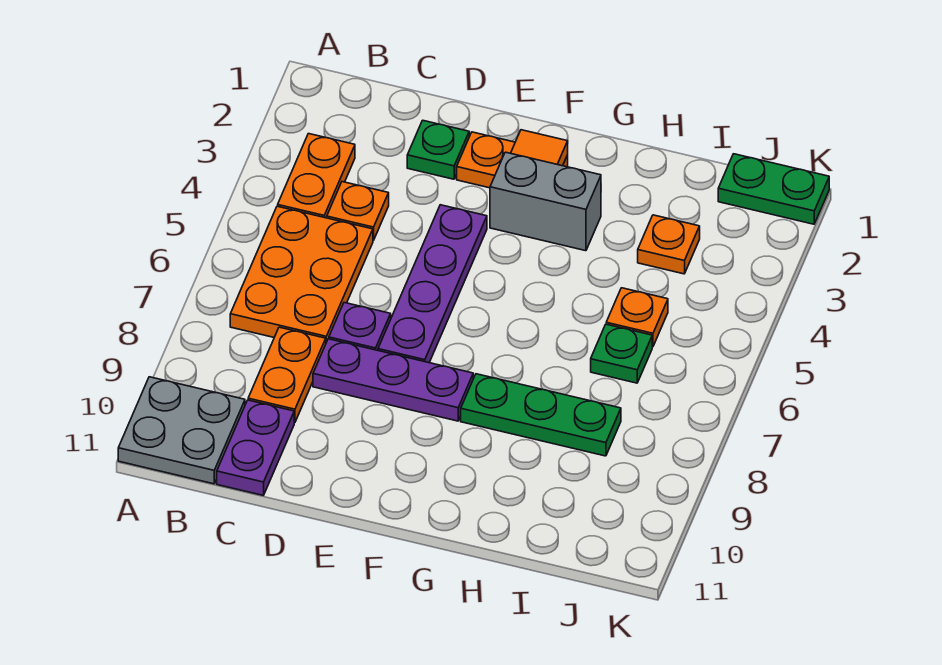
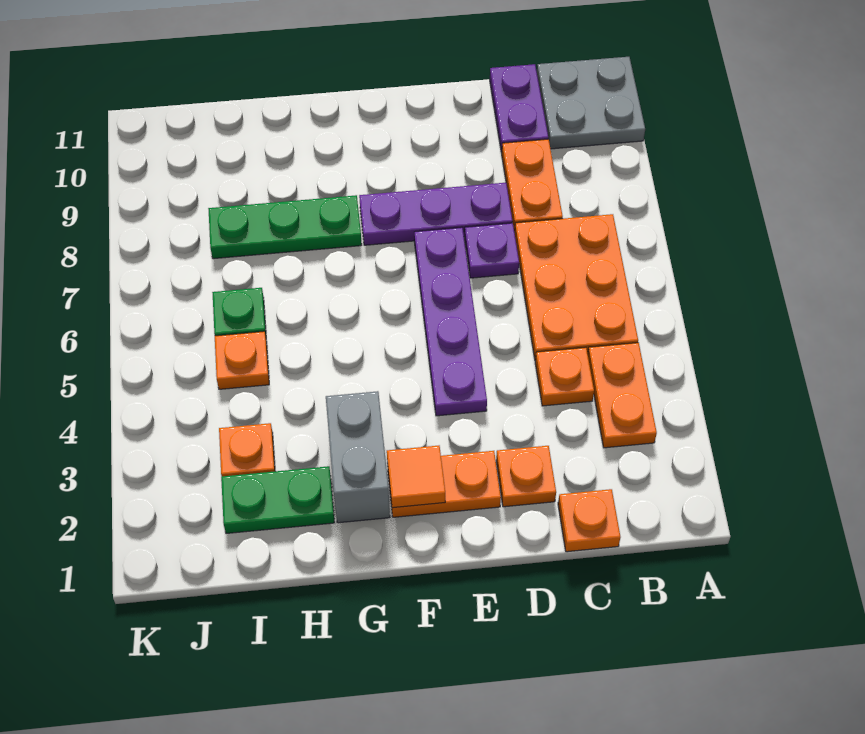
none -> orange plate C1 level 1
green plate D2 level 1 -> orange plate D2 level 1
grey brick F3:G3 level 1 -> grey brick G2:G3 level 1
green plate J1:K1 level 1 -> green plate H2:I2 level 1

